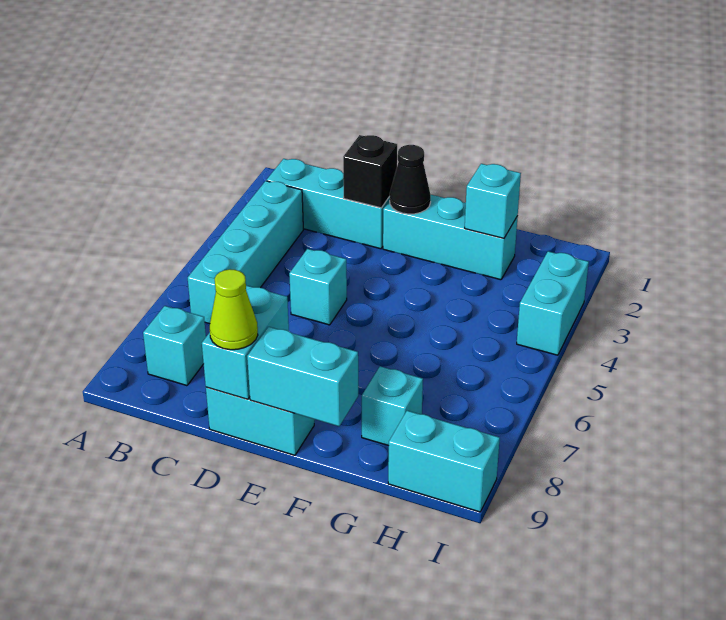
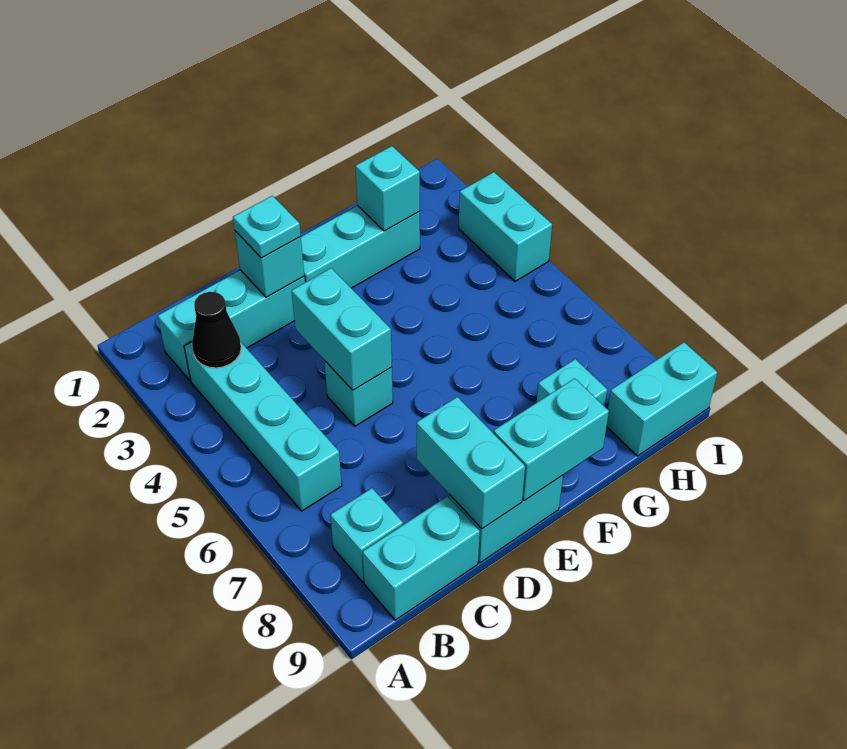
none -> cyan brick B9:C9 level 1
black brick D2 level 2 -> cyan brick D2 level 2
none -> cyan plate D2 level 3
none -> cyan brick D4:D5 level 2
lime cone D9 level 3 -> none
black cone E2 level 2 -> black cone B3 level 2

